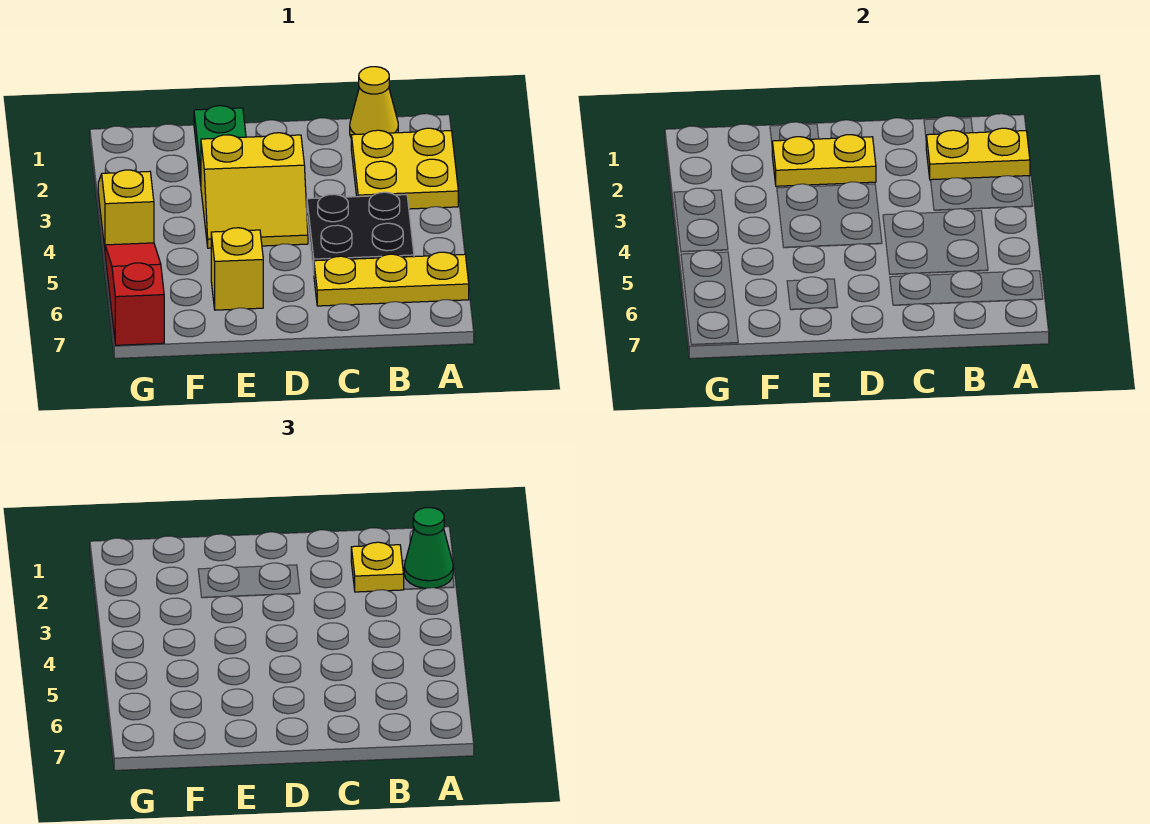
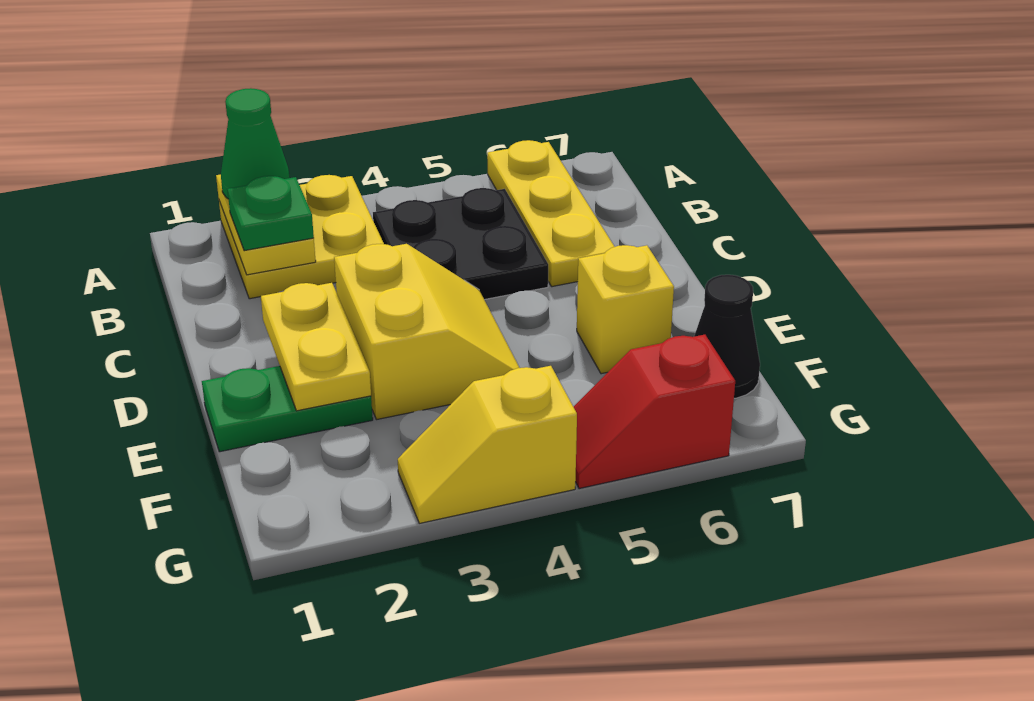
yellow cone B1 level 1 -> none
yellow plate B2 level 3 -> green plate B2 level 3
none -> black cone F7 level 1
red slope G5:G7 level 1 top 7 -> red slope G5:G6 level 1 top 6

